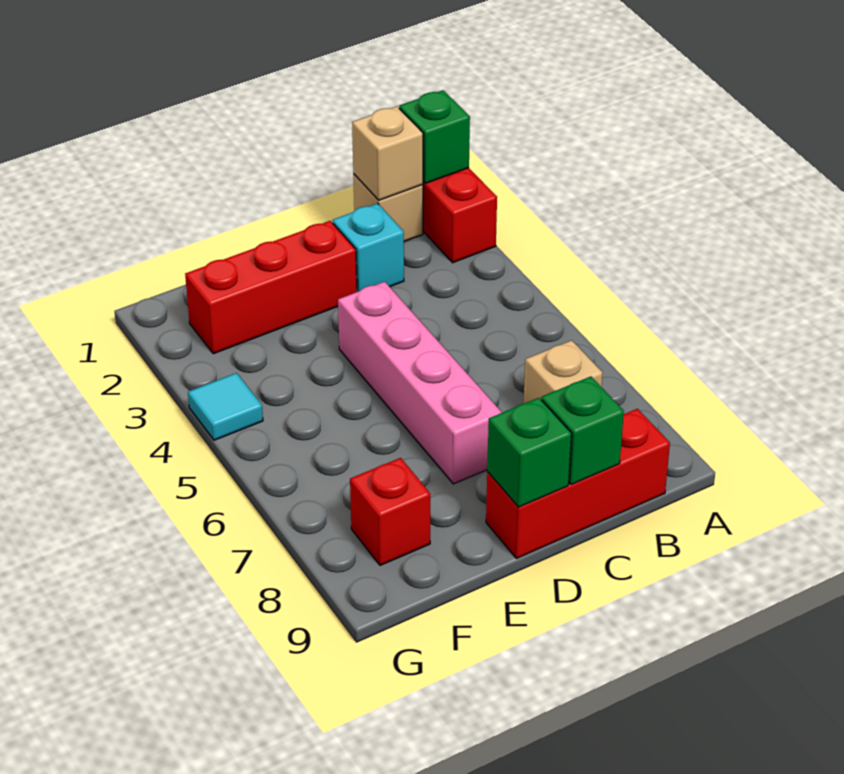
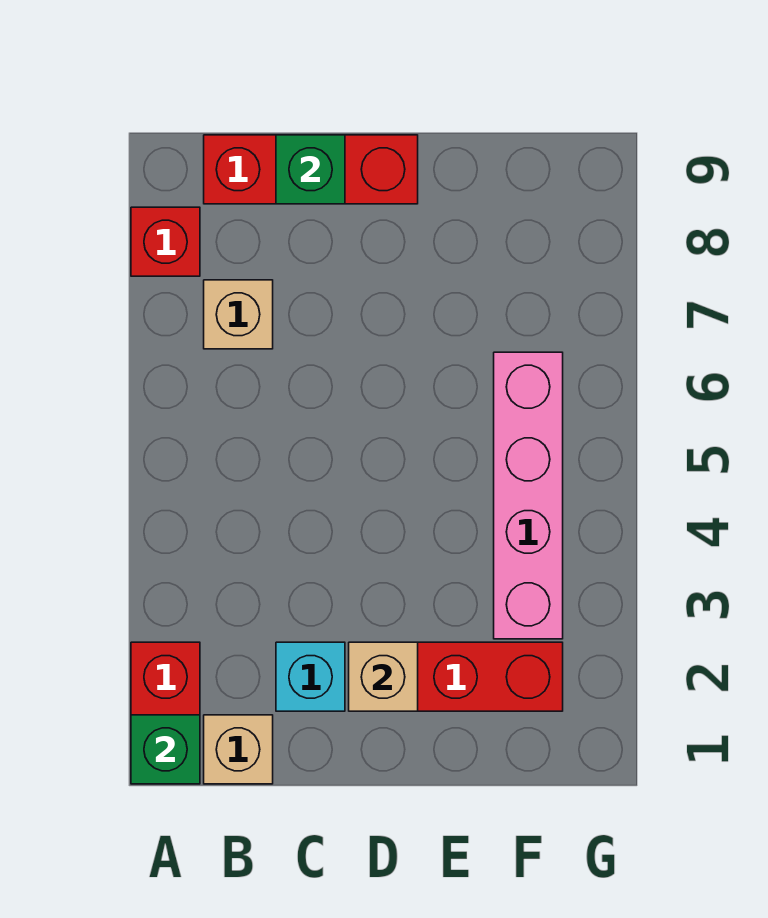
tan brick B1 level 2 -> tan brick D2 level 2
pink brick D4:D7 level 1 -> pink brick F3:F6 level 1
green brick D9 level 2 -> none
red brick F8 level 1 -> red brick A8 level 1
cyan tile G4 level 1 -> none

